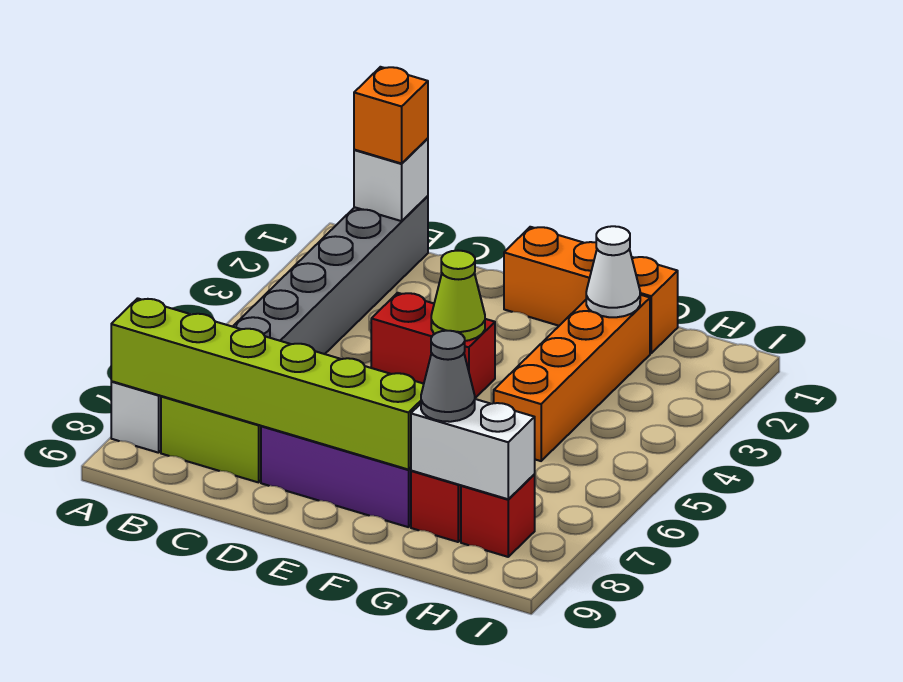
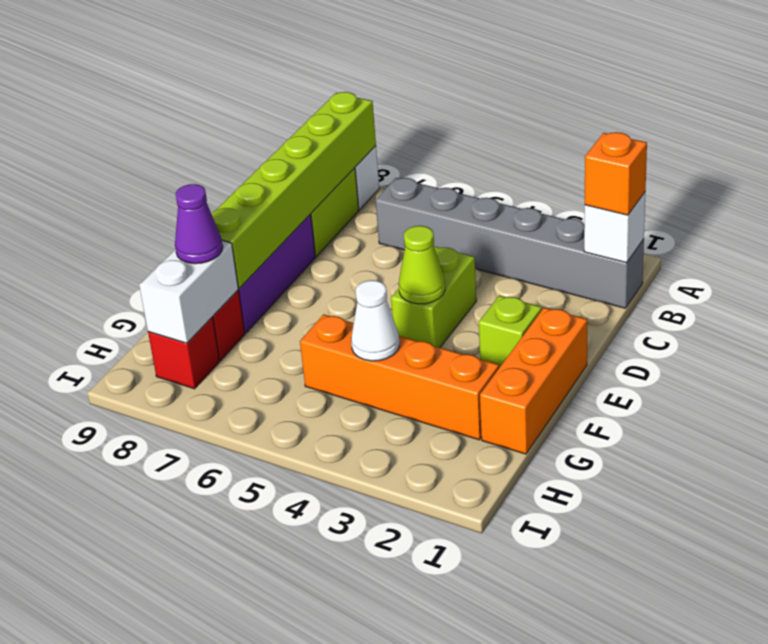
red brick D4:E4 level 1 -> lime brick D4:E4 level 1
none -> lime brick E2 level 1
white cone G2 level 2 -> white cone G4 level 2
grey cone G8 level 3 -> purple cone G8 level 3

